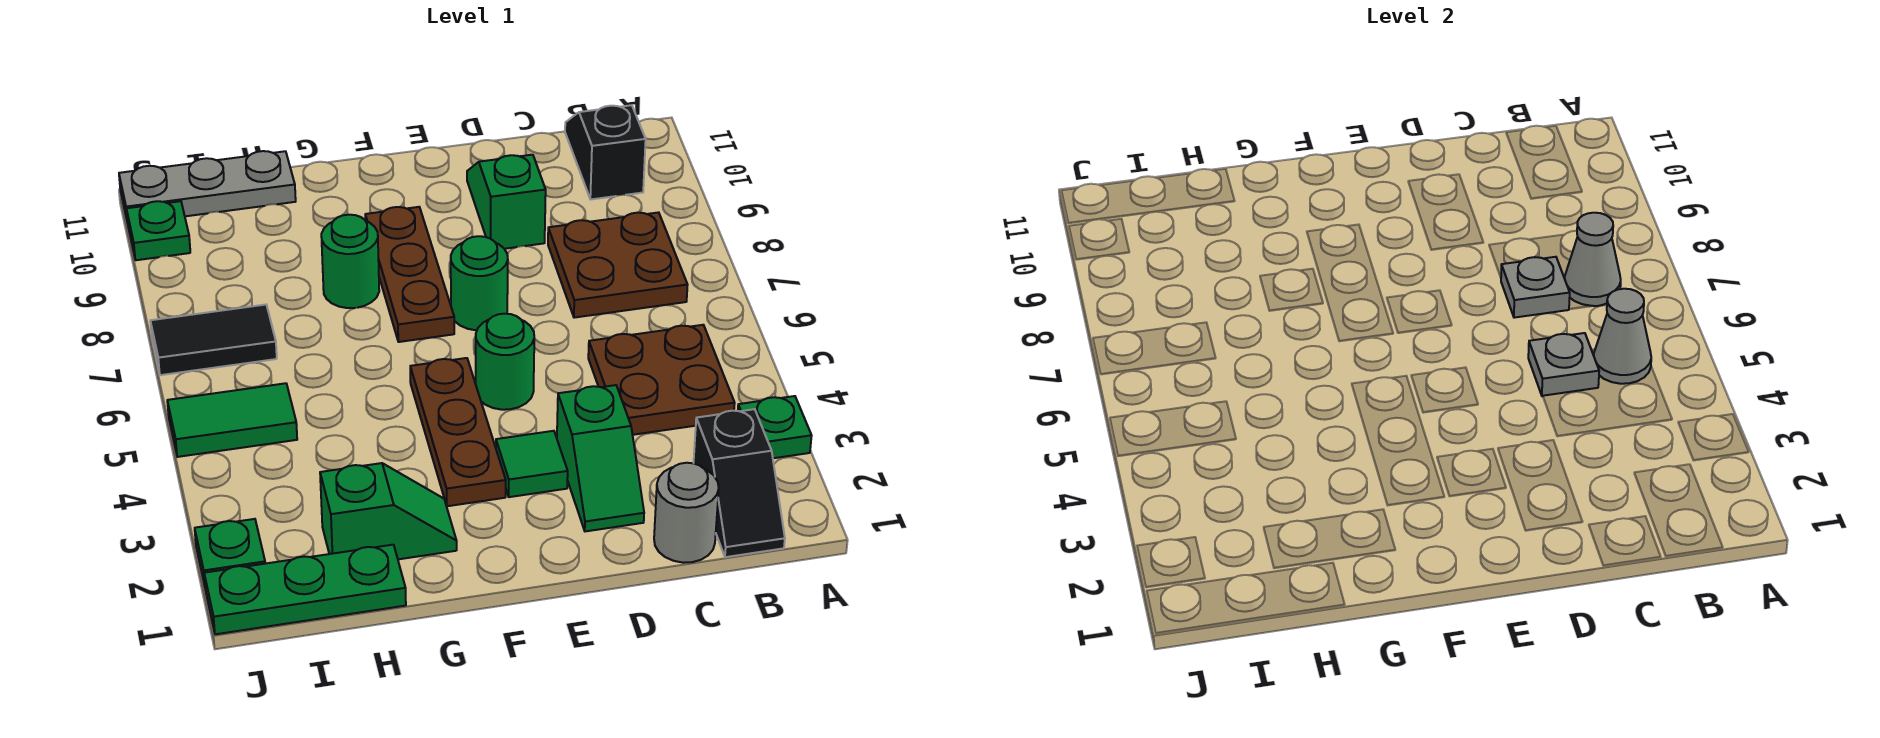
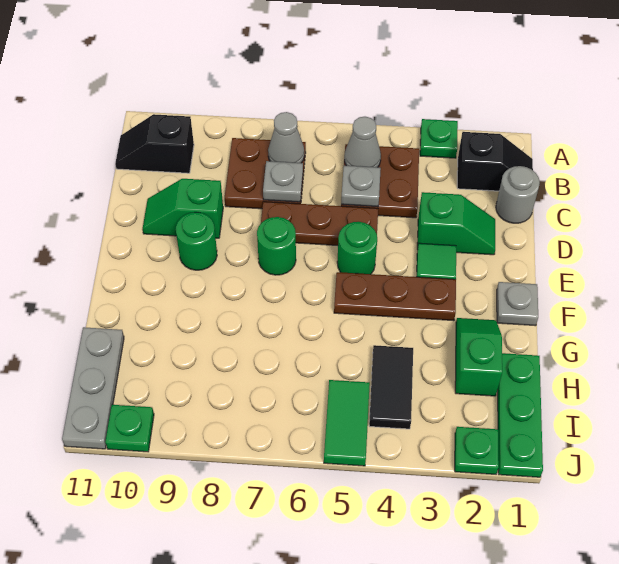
none -> grey plate F1 level 1
brown plate F7:F9 level 1 -> brown plate D5:D7 level 1
green round brick G8 level 1 -> green round brick E9 level 1
black tile I7:J7 level 1 -> black tile H4:I4 level 1

